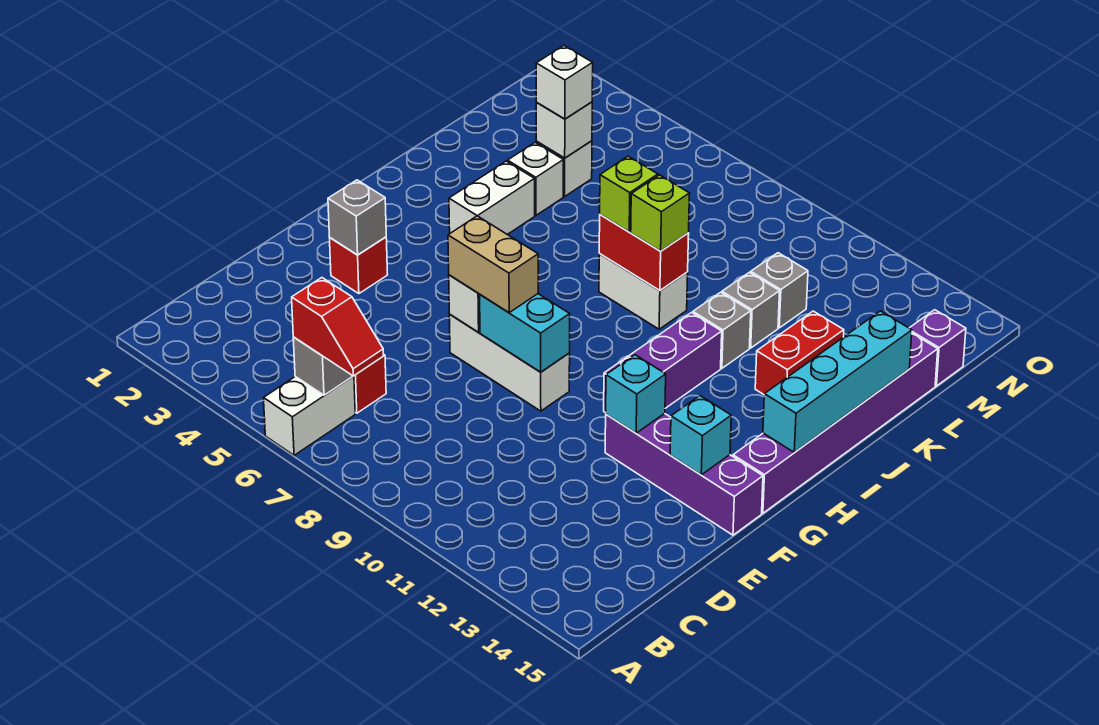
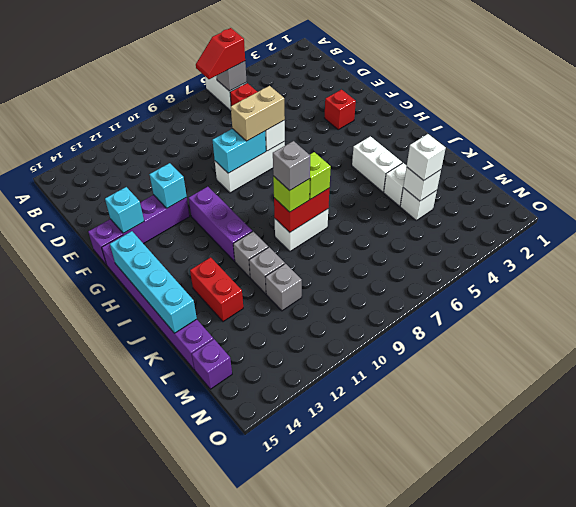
grey brick F3 level 2 -> grey brick J9 level 4

